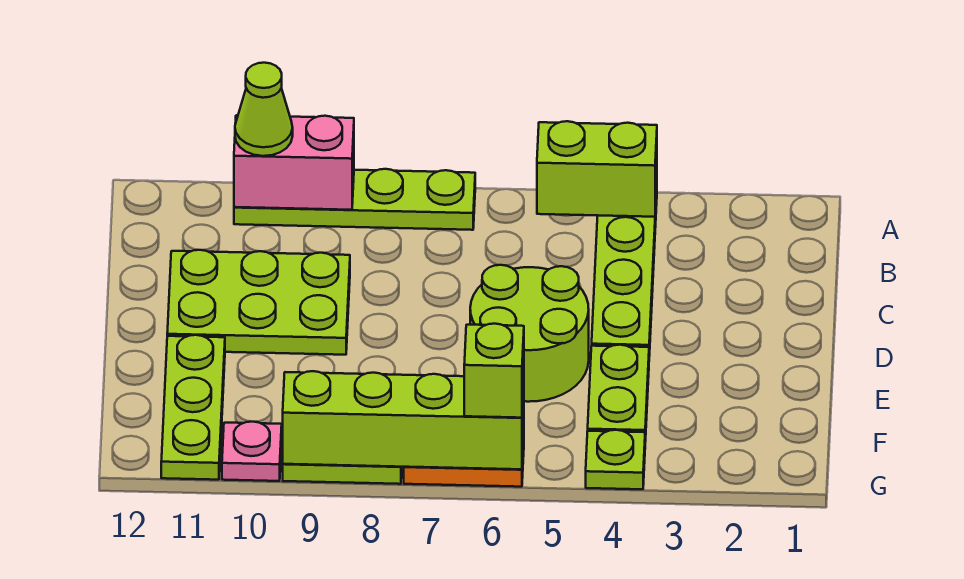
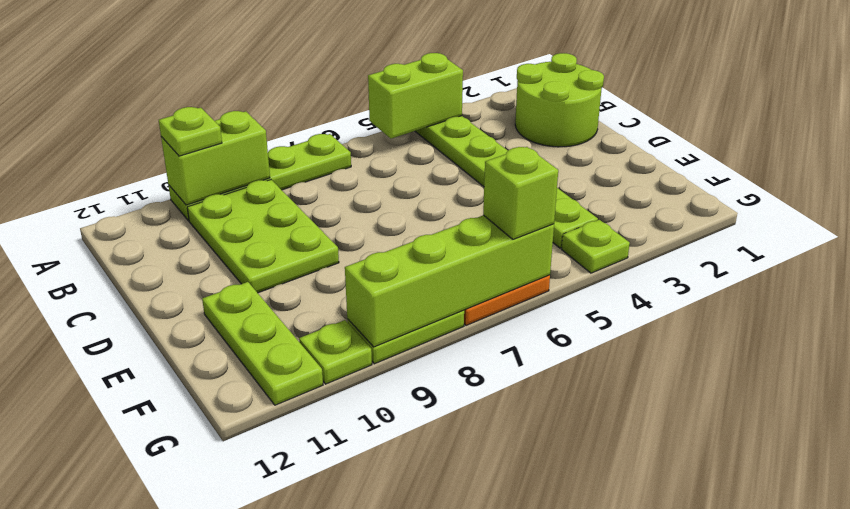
pink brick A9:A10 level 2 -> lime brick A9:A10 level 2
lime cone A10 level 3 -> lime plate A10 level 3
lime plate C9:D11 level 1 -> lime plate B9:D10 level 1
lime round brick D5:E6 level 1 -> lime round brick B1:C2 level 1
pink plate G10 level 1 -> lime plate G10 level 1

